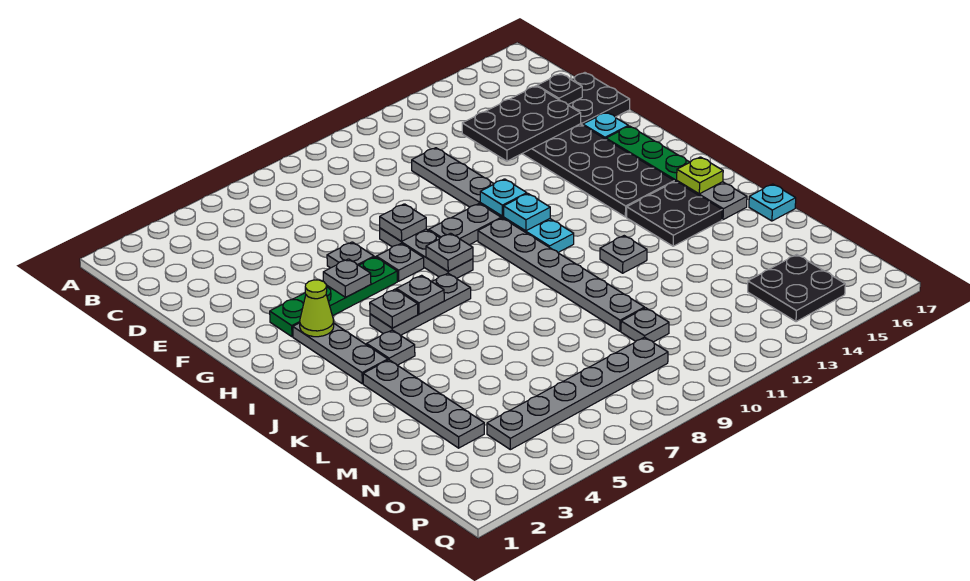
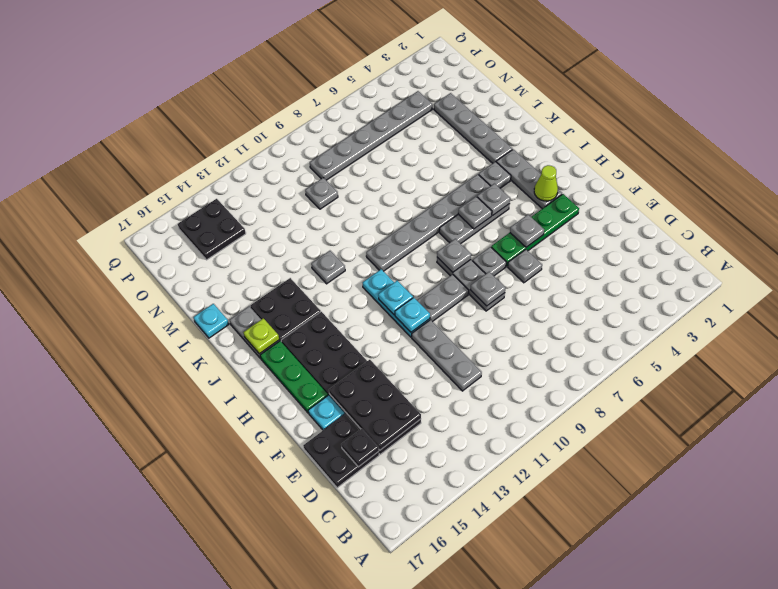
black plate D13:E15 level 2 -> black plate D14:F15 level 2
grey plate H10:M10 level 1 -> grey plate J5:J10 level 1

